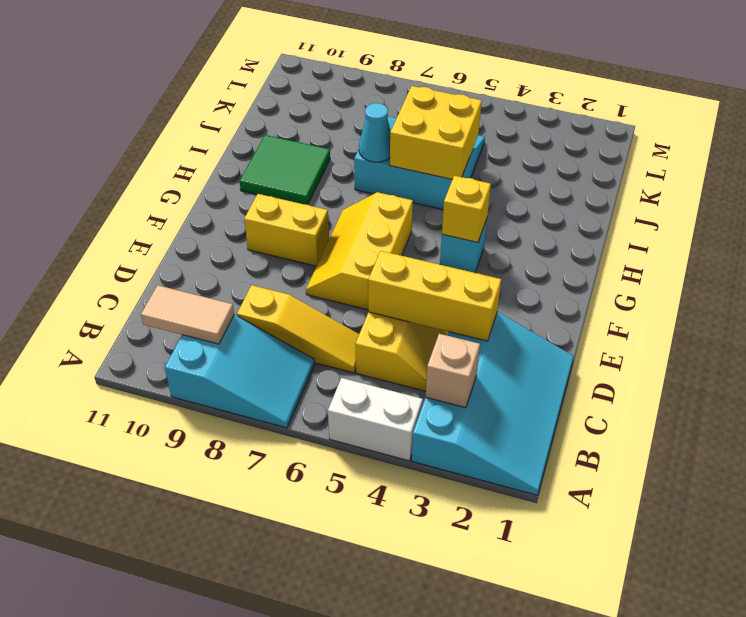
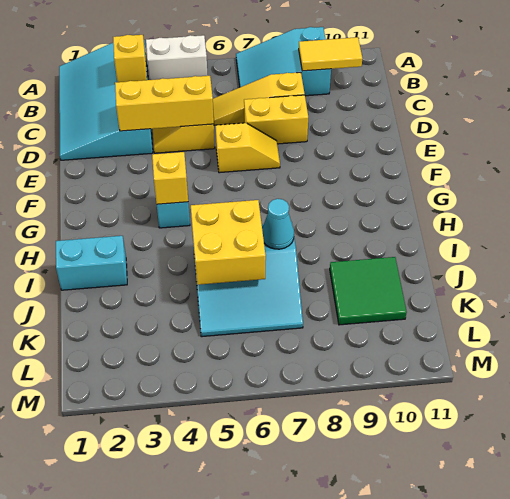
tan brick B3 level 2 -> yellow brick B3 level 2
tan tile B9:B10 level 2 -> yellow tile B9:B10 level 2
yellow slope E6:G7 level 1 top 6 -> yellow slope E6:E7 level 1 top 6
yellow brick F8:F9 level 1 -> yellow brick D7:D8 level 1
green tile H9:I10 level 1 -> green tile J9:K10 level 1
none -> cyan brick I1:I2 level 1

